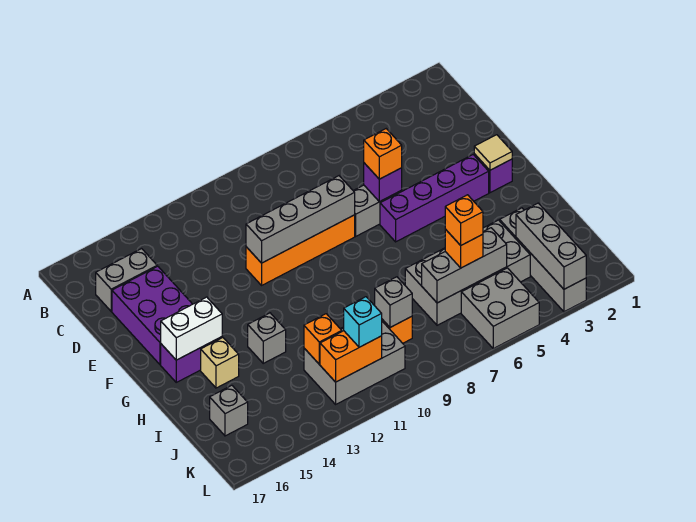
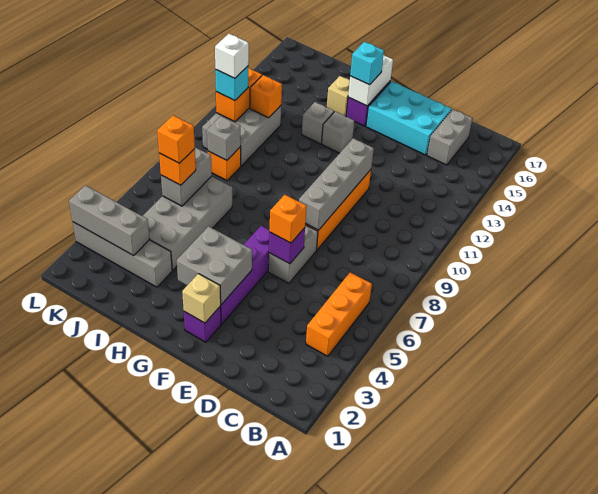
none -> orange brick B4:B6 level 1
purple brick D15:F16 level 1 -> cyan brick D15:F16 level 1
tan tile F2 level 2 -> tan brick F2 level 2
none -> cyan brick G15 level 3
grey brick J5:J7 level 2 -> grey brick J6:J7 level 2
grey brick J16 level 1 -> grey brick G13 level 1
grey brick K5:L6 level 1 -> grey brick F3:G4 level 2
none -> white brick K11 level 4

